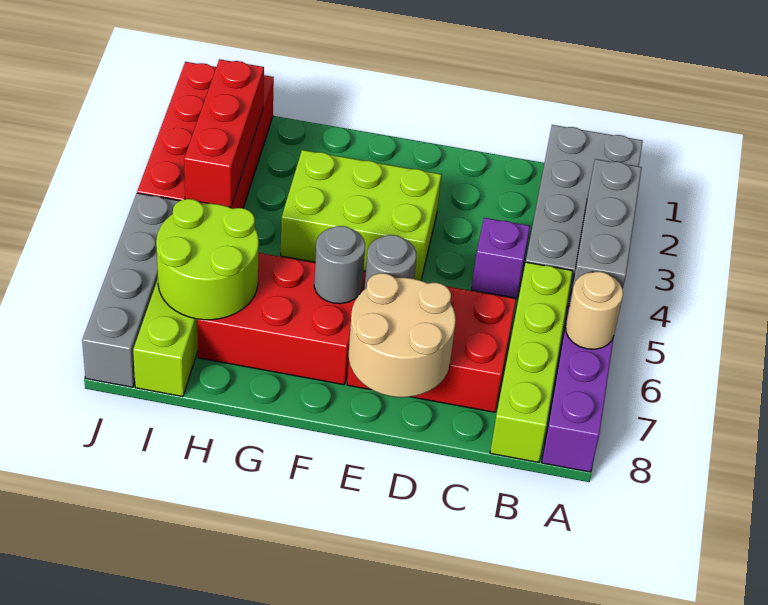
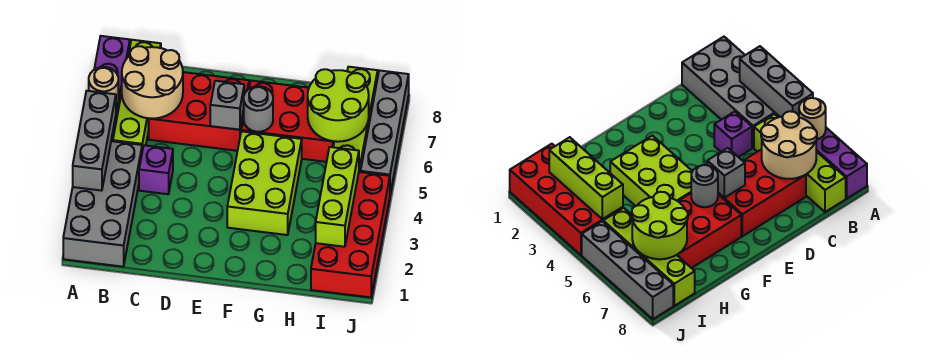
tan round brick D7:E8 level 2 -> tan round brick B6:C7 level 2
lime brick E3:G4 level 1 -> lime brick F3:G5 level 1
grey round brick E6 level 2 -> grey brick E6 level 2
red brick I2:I4 level 2 -> lime brick I2:I4 level 2

